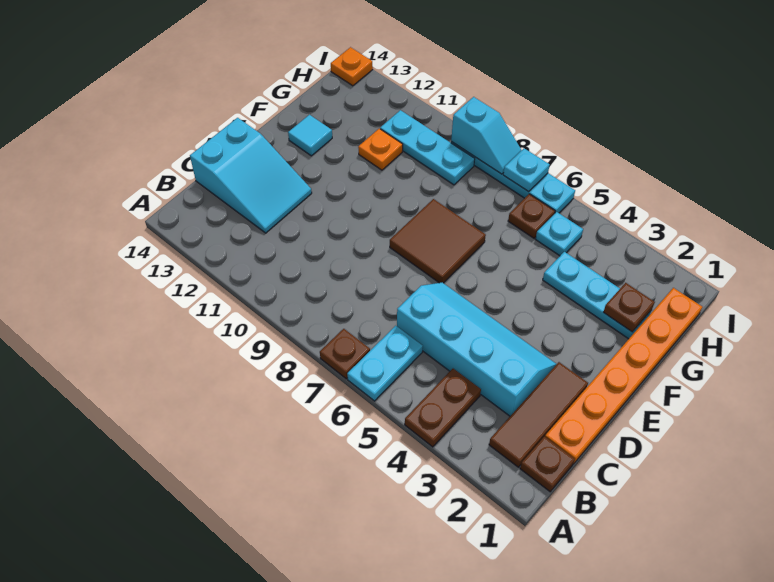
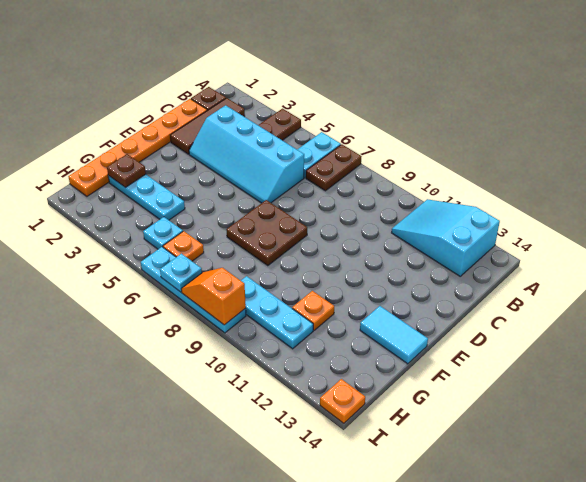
brown plate A7 level 1 -> brown plate A7:B7 level 1
cyan slope C12:D14 level 1 top 14 -> cyan slope A11:B13 level 1 top 13
brown tile E7:F8 level 1 -> brown plate E7:F8 level 1
cyan tile F13 level 1 -> cyan tile F13:F14 level 1
brown plate H6 level 1 -> orange plate H6 level 1
cyan slope I8:I9 level 2 top 9 -> orange slope I8:I9 level 2 top 9

